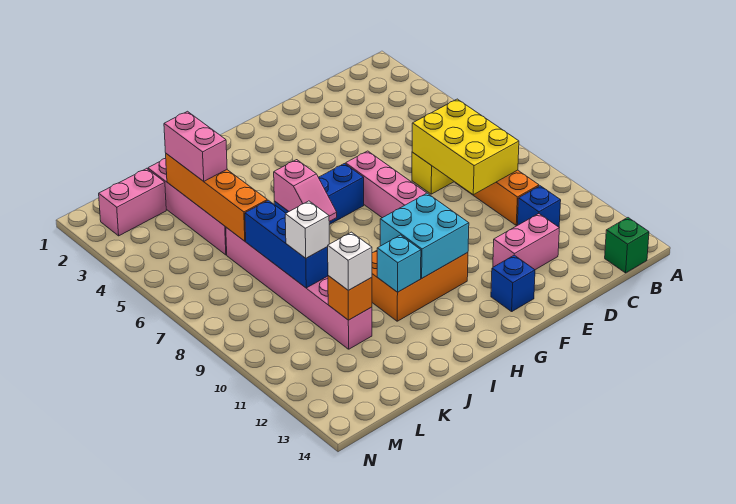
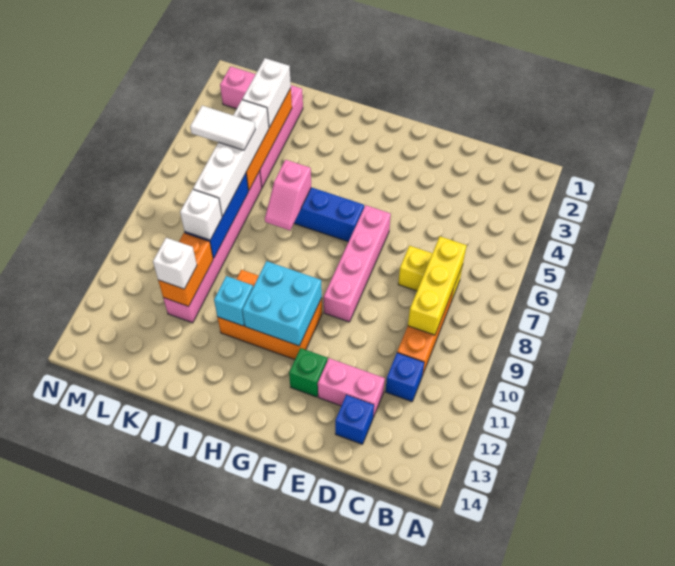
green brick B14 level 1 -> green brick F12 level 1
yellow brick C7:D9 level 2 -> yellow brick C7:C9 level 2
blue brick F13 level 1 -> blue brick D13 level 1
pink brick K3:K4 level 3 -> white brick K3:K4 level 3
none -> white brick K5:K8 level 3
none -> white tile K6:L6 level 4
orange brick K11 level 2 -> orange brick K10:K11 level 2

